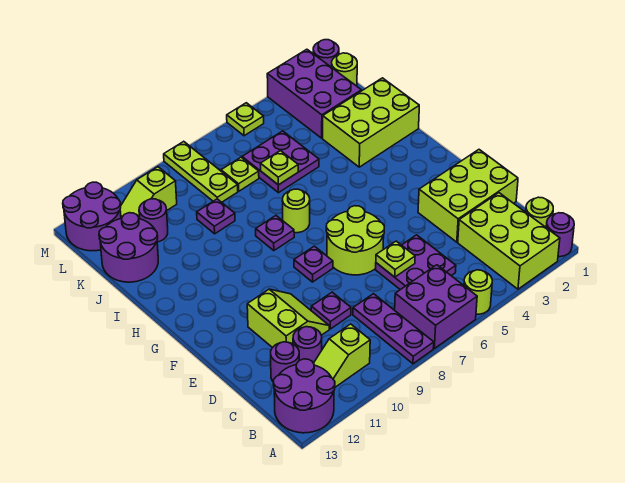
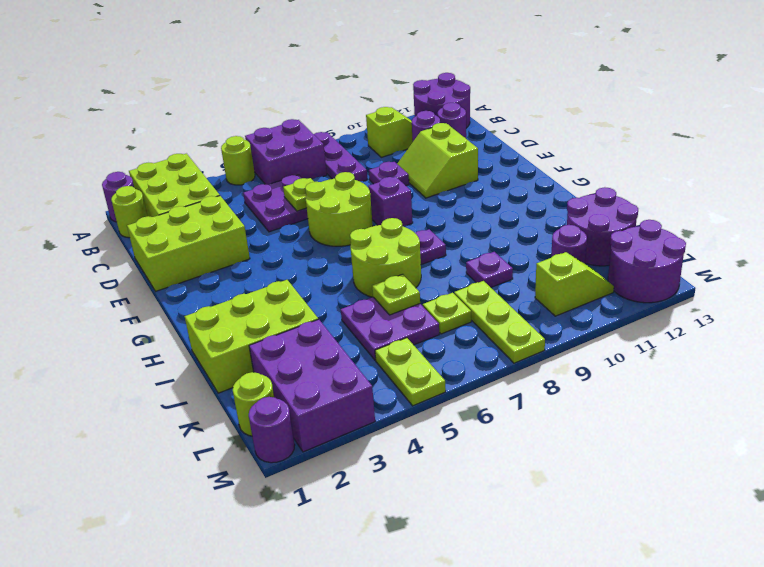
purple plate F8 level 1 -> purple brick F8 level 1
lime round brick H7 level 1 -> lime round brick H6:I7 level 1
lime plate M5 level 1 -> lime plate L5:M5 level 1

